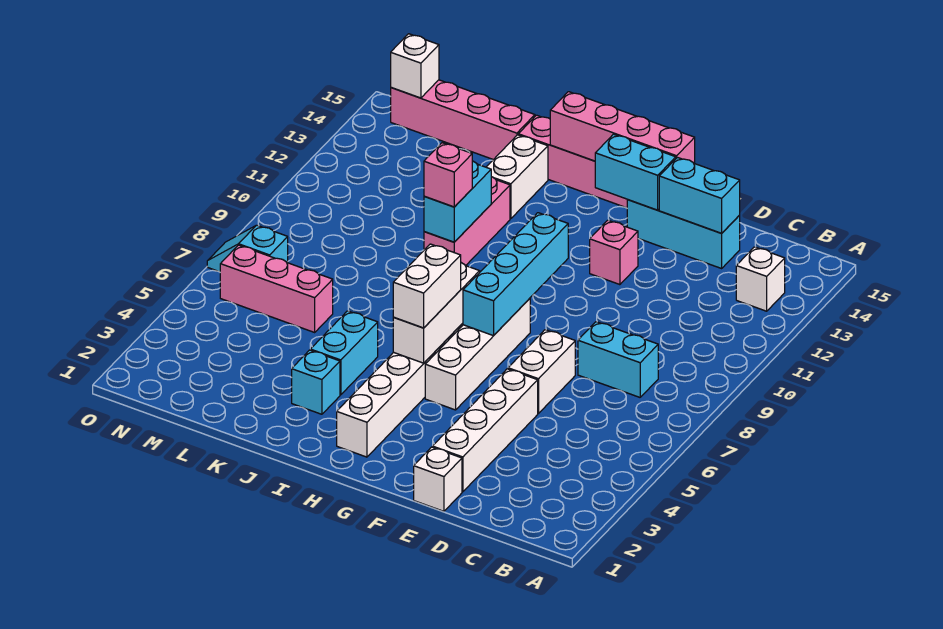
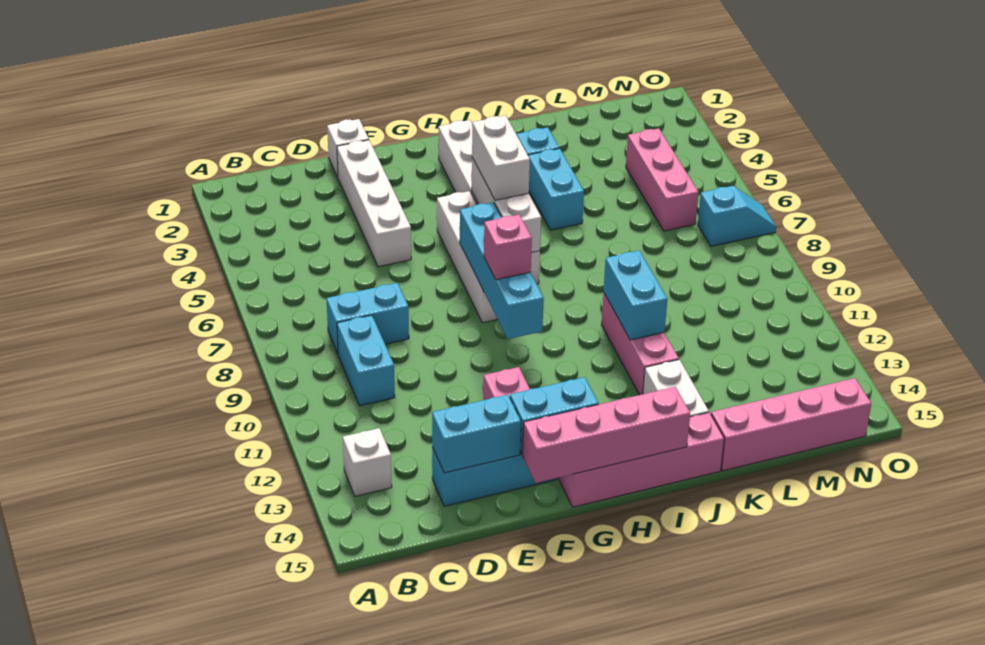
none -> cyan brick C9:C10 level 1
white brick E6:E7 level 1 -> none
pink brick J10 level 3 -> pink brick G9 level 3
pink brick L6:N6 level 1 -> pink brick M4:M6 level 1
white brick N15 level 2 -> none

